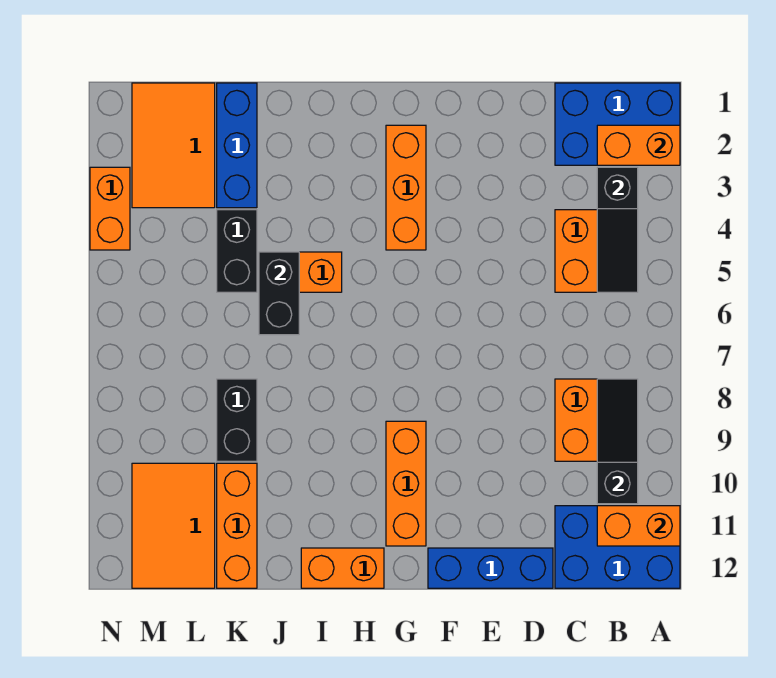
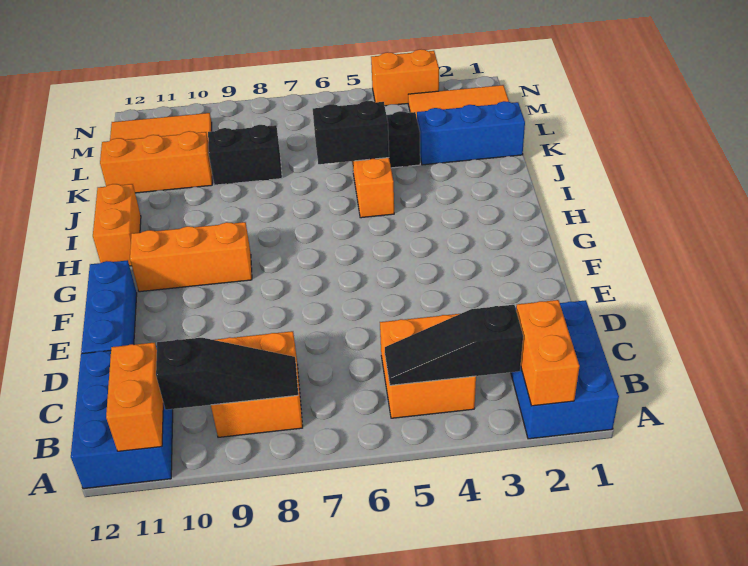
orange brick G2:G4 level 1 -> none

